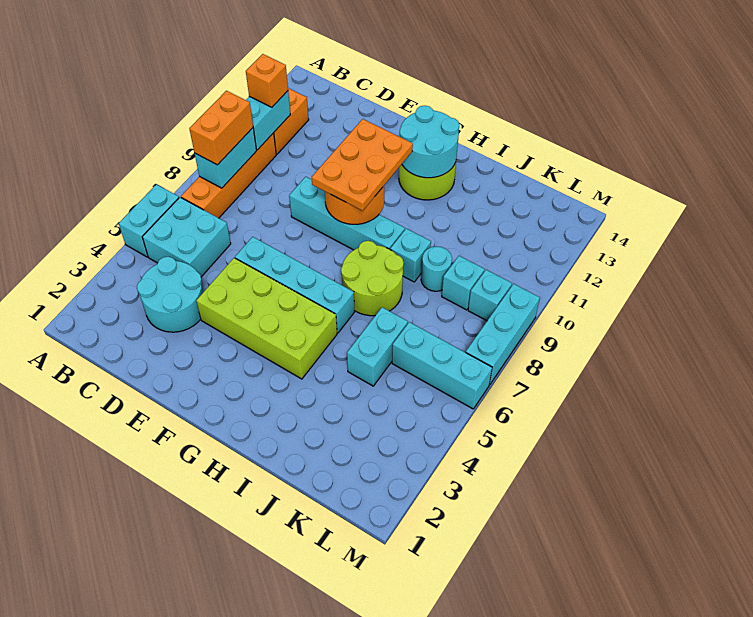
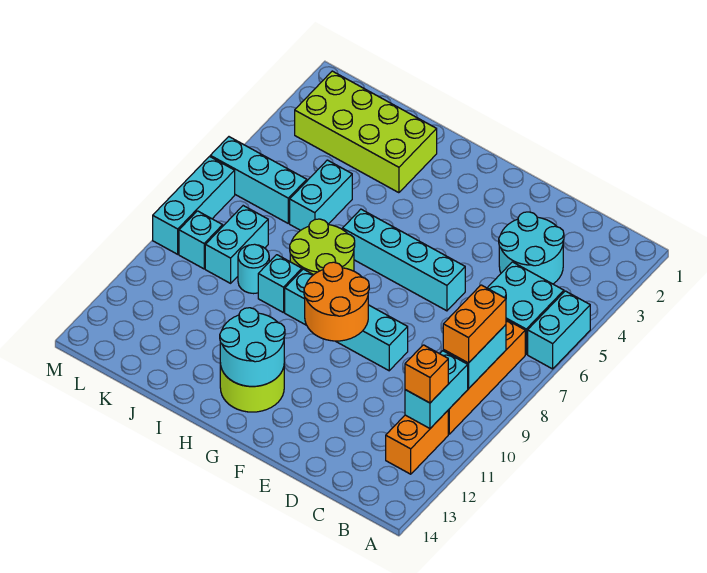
lime brick E4:H5 level 1 -> lime brick I2:L3 level 1
orange plate F9:G11 level 3 -> none
cyan brick K9 level 1 -> cyan brick K8:K9 level 1

